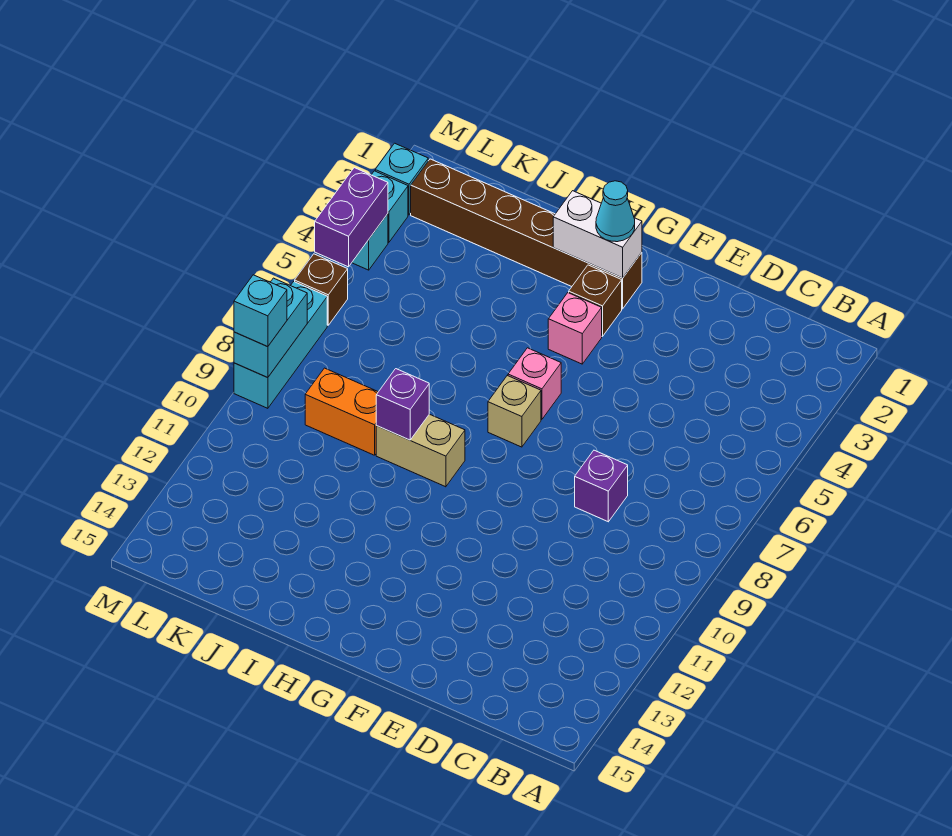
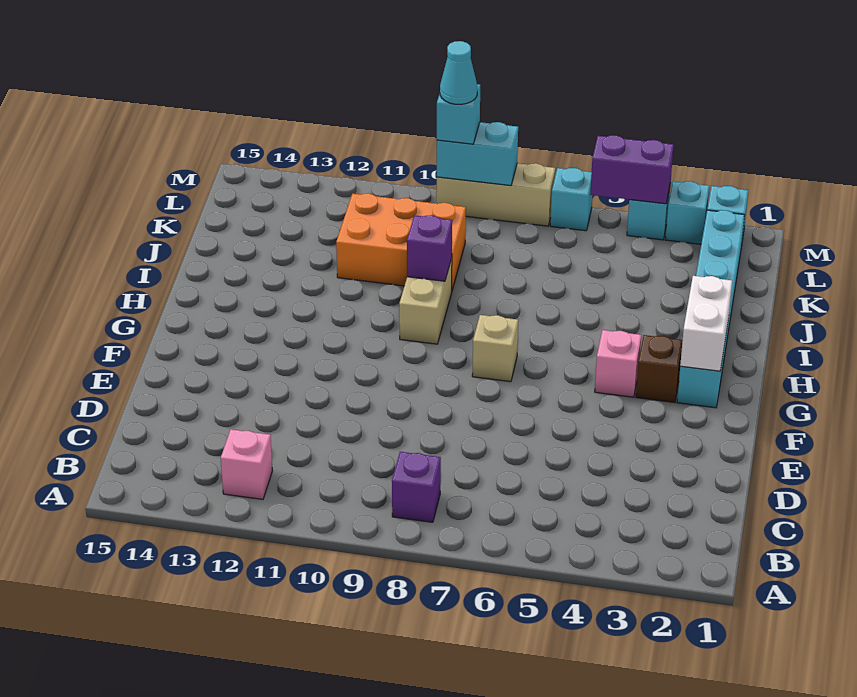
purple brick D8 level 1 -> purple brick B8 level 1
brown brick G2:L2 level 1 -> cyan brick G2:L2 level 1
cyan cone G2 level 3 -> cyan cone M9 level 4
pink brick G6 level 1 -> pink brick B12 level 1
orange brick J9:K9 level 1 -> orange brick J9:K11 level 1
brown brick M6 level 1 -> cyan brick M6 level 1
cyan brick M7:M9 level 1 -> tan brick M7:M9 level 1

